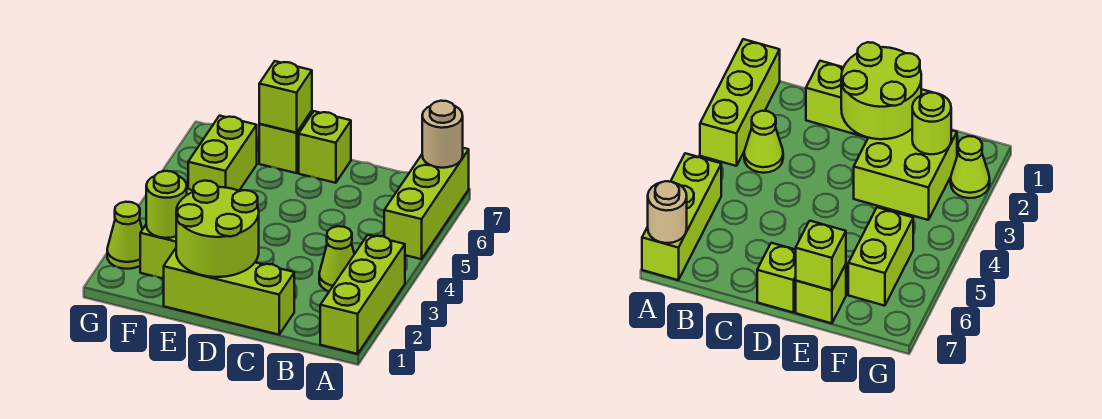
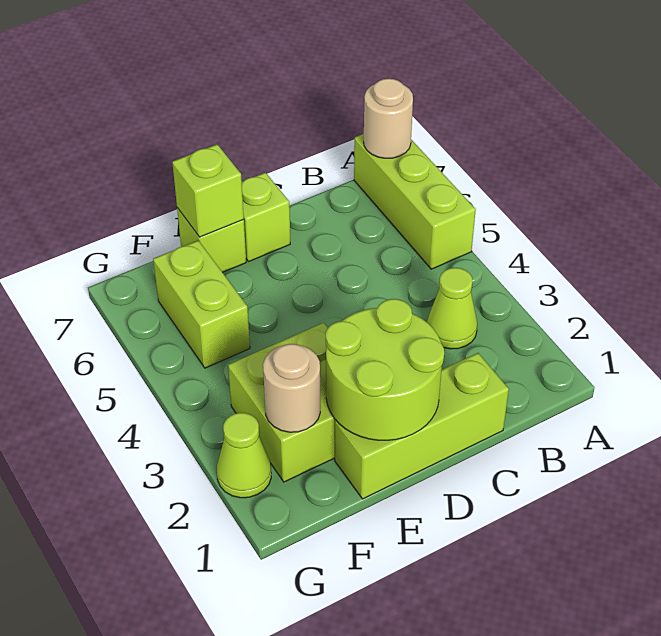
lime brick A1:A3 level 1 -> none
lime round brick F2 level 2 -> tan round brick F2 level 2

